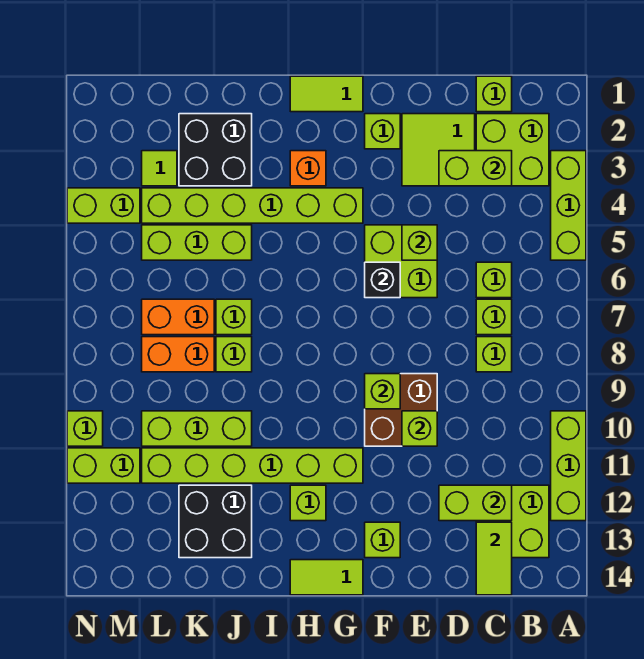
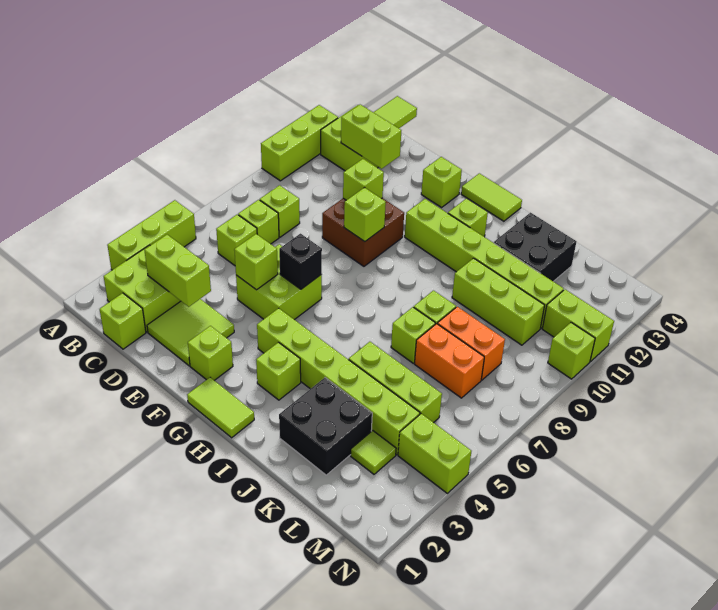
orange brick H3 level 1 -> lime brick H3 level 1

